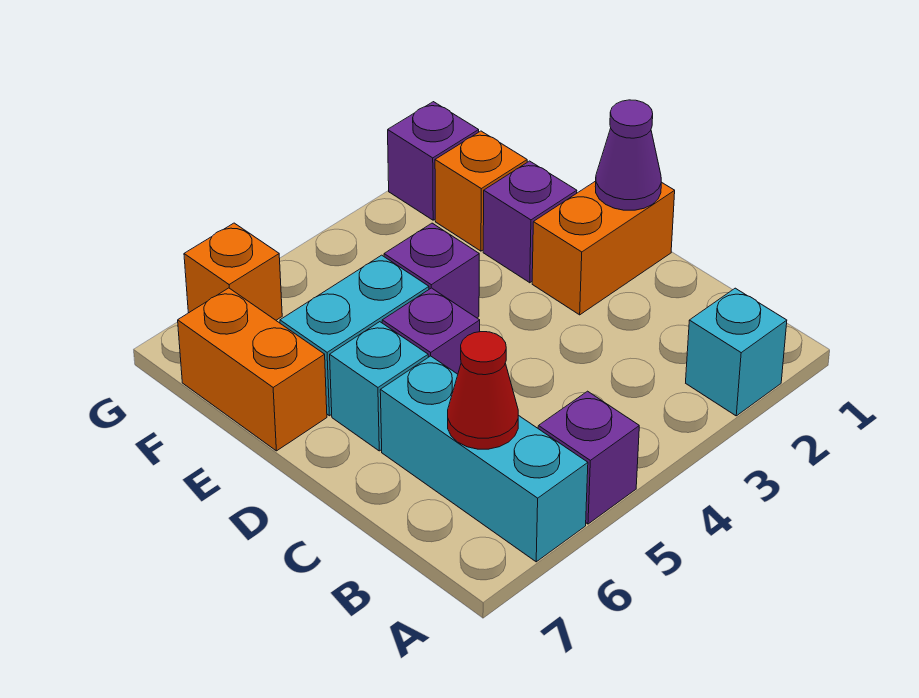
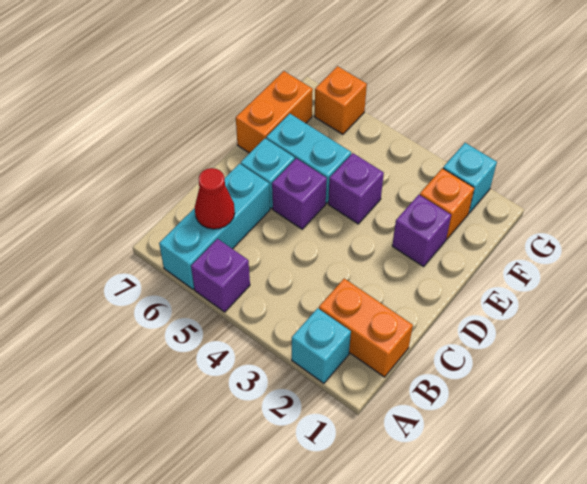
orange brick D1:D2 level 1 -> orange brick B1:B2 level 1
purple cone D1 level 2 -> none
purple brick G2 level 1 -> cyan brick G2 level 1

